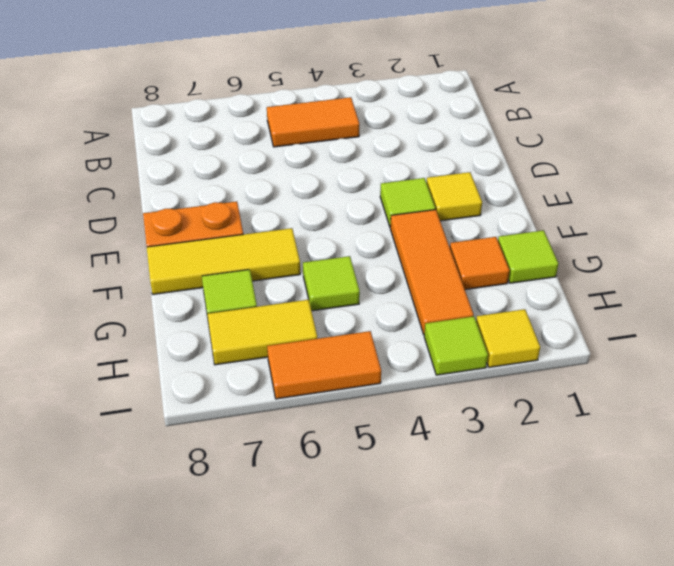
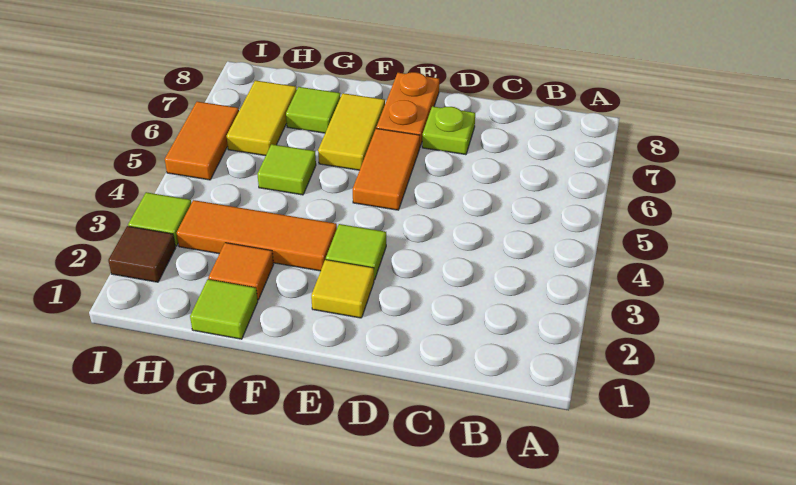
orange tile B4:B5 level 1 -> orange tile E5:E6 level 1
none -> lime plate D7 level 1
yellow tile F6:F8 level 1 -> yellow tile F6:F7 level 1
yellow tile I2 level 1 -> brown tile I2 level 1

